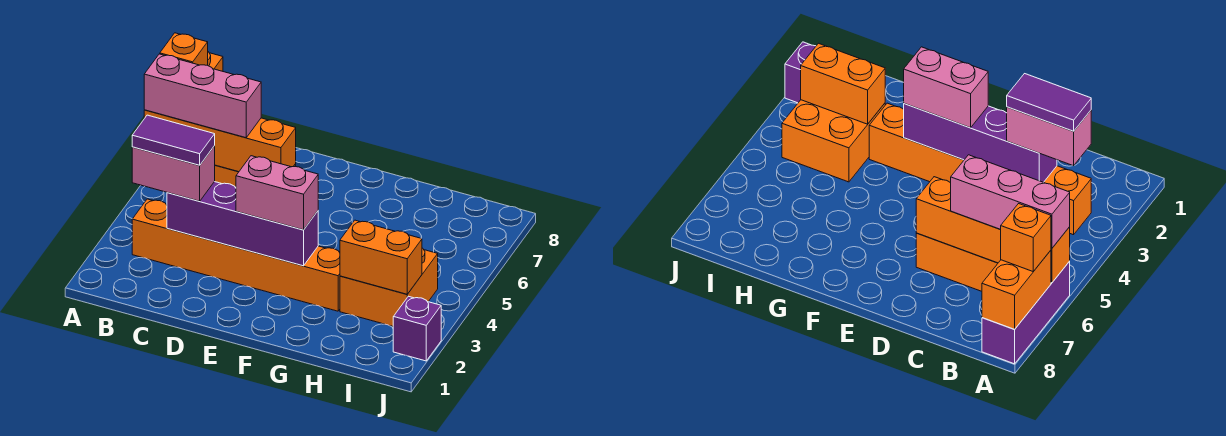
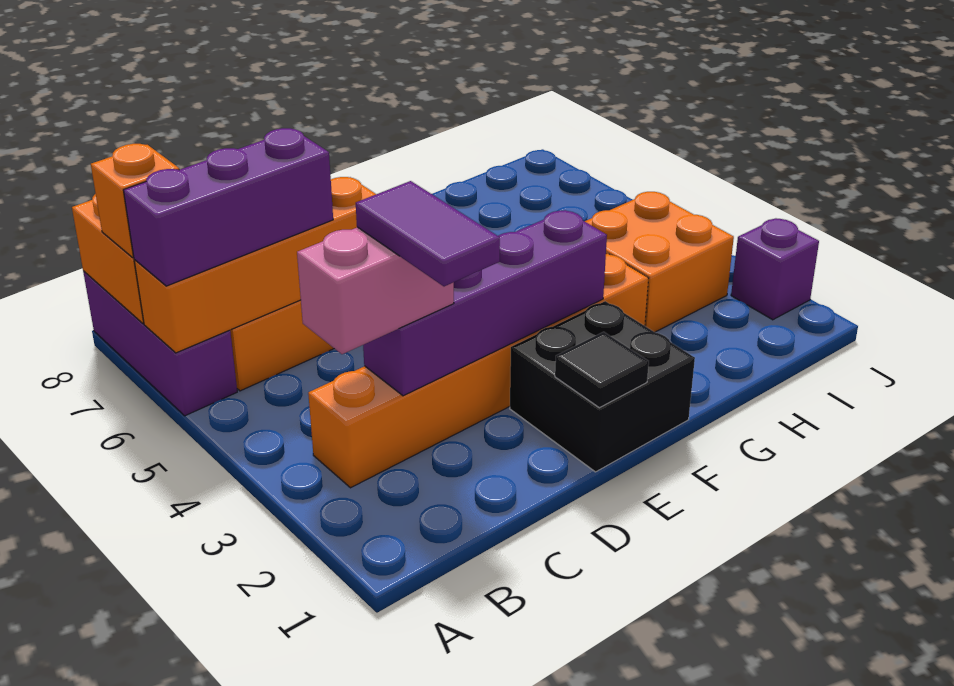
pink brick A6:C6 level 3 -> purple brick A6:C6 level 3
purple tile B3:C3 level 4 -> purple tile C2:C3 level 4
none -> black brick E1:F2 level 1
none -> black tile E1 level 2
pink brick E3:F3 level 3 -> none
orange brick H3:I3 level 2 -> none

